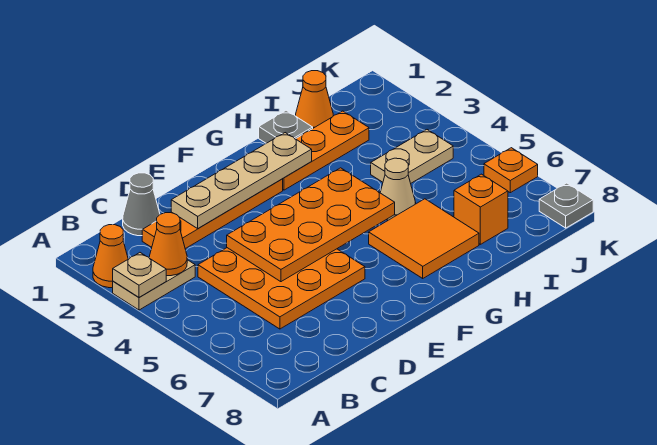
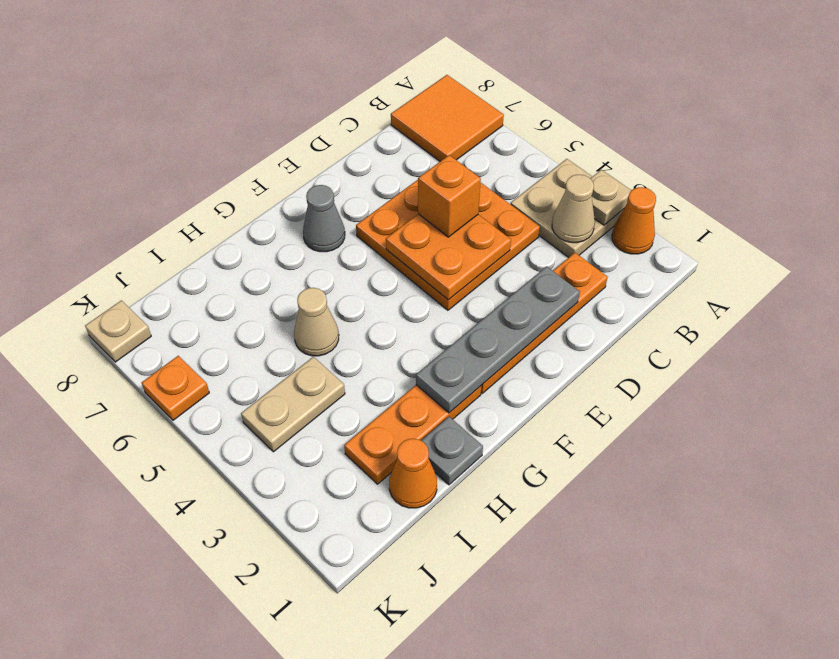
tan plate A3:B3 level 1 -> tan plate A3:B4 level 1
orange cone B3 level 2 -> tan cone B3 level 2
grey cone C1 level 1 -> grey cone F7 level 1
tan plate D2:G2 level 2 -> grey plate D2:G2 level 2
orange plate D4:G5 level 2 -> orange plate D4:E5 level 2
orange tile G6:H7 level 1 -> orange tile A7:B8 level 1
orange brick I7 level 1 -> orange brick D5 level 3
grey plate K8 level 1 -> tan plate K8 level 1

